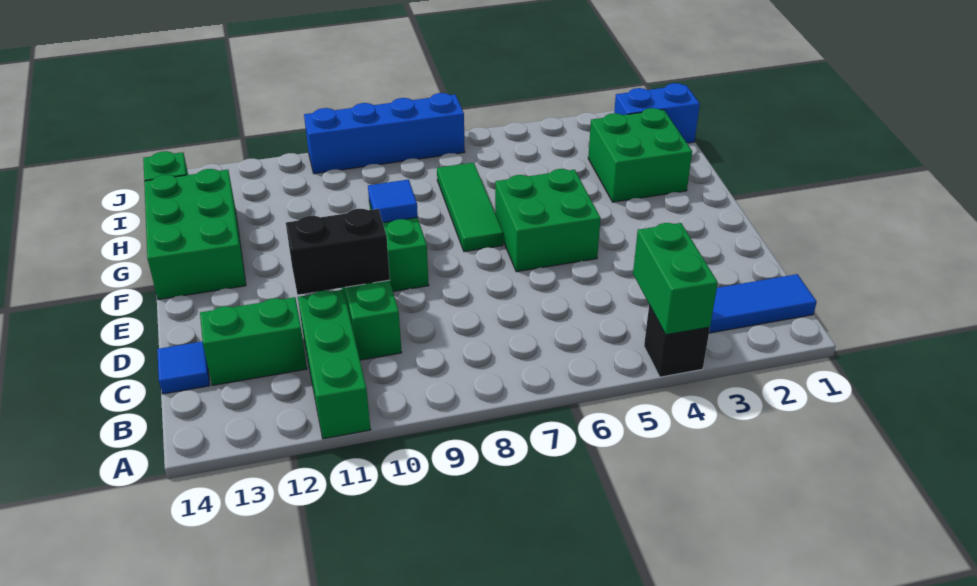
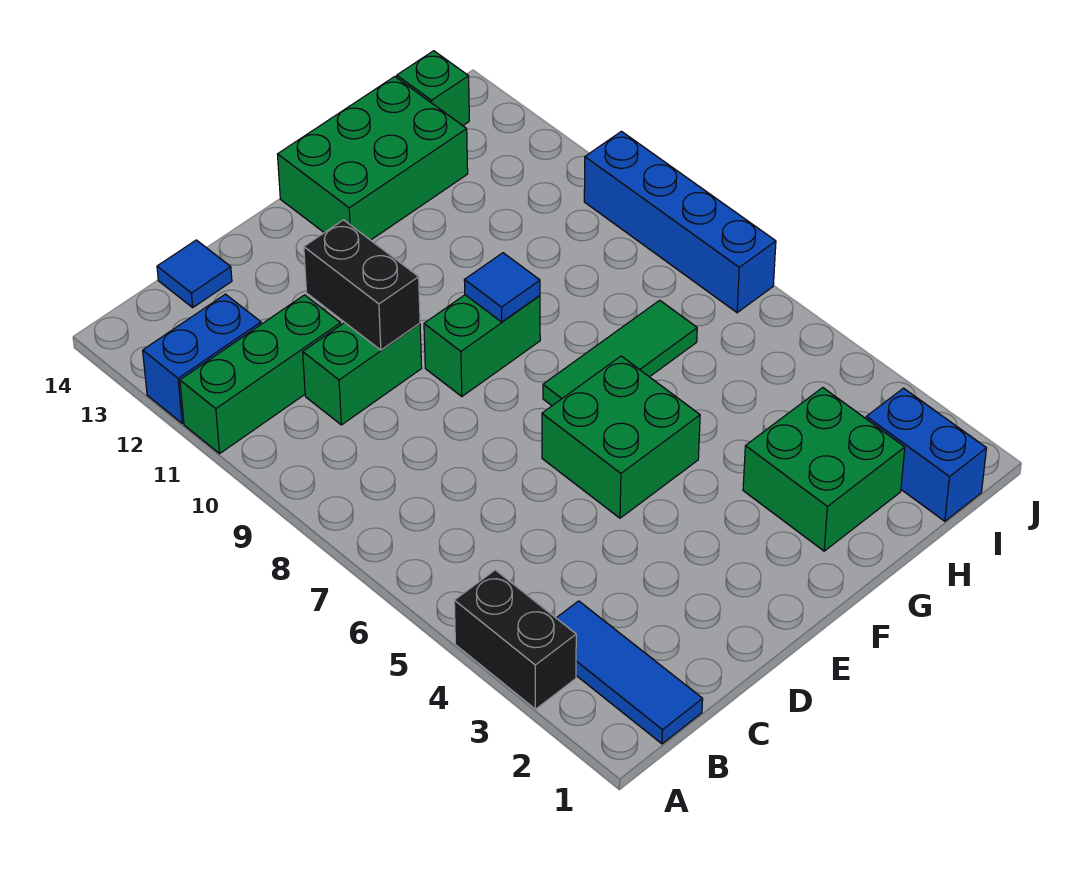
black brick A4 level 1 -> black brick A3:A4 level 1
green brick A4:B4 level 2 -> none
none -> blue brick A12:B12 level 1
green brick C12:C13 level 1 -> none

